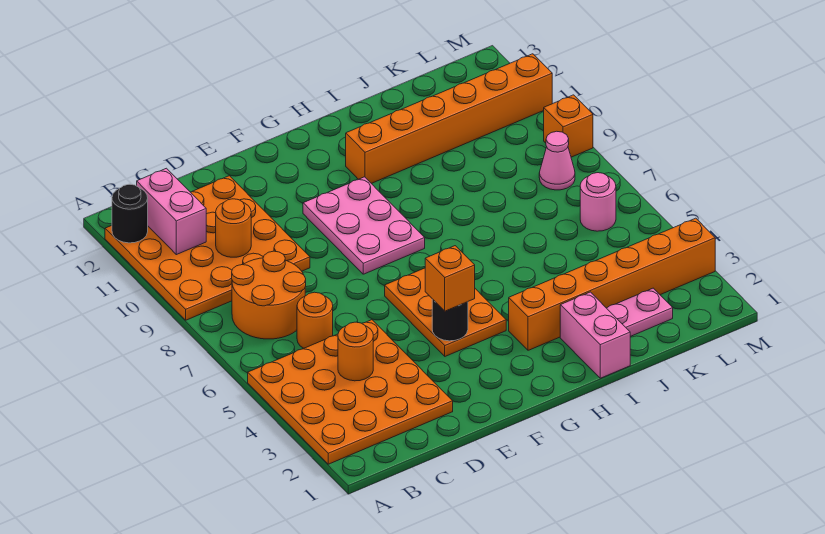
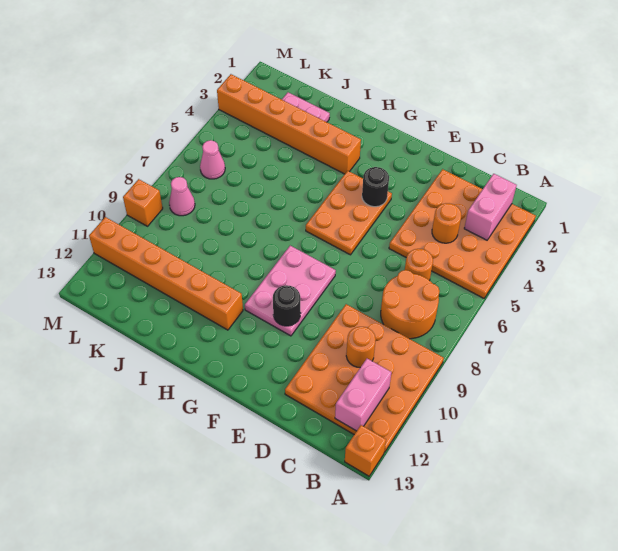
black round brick A12 level 2 -> black round brick F10 level 2
orange brick F4 level 3 -> orange brick A13 level 1
pink brick I1:I2 level 1 -> pink brick B2:B3 level 2
pink round brick L6 level 1 -> pink cone L6 level 1

